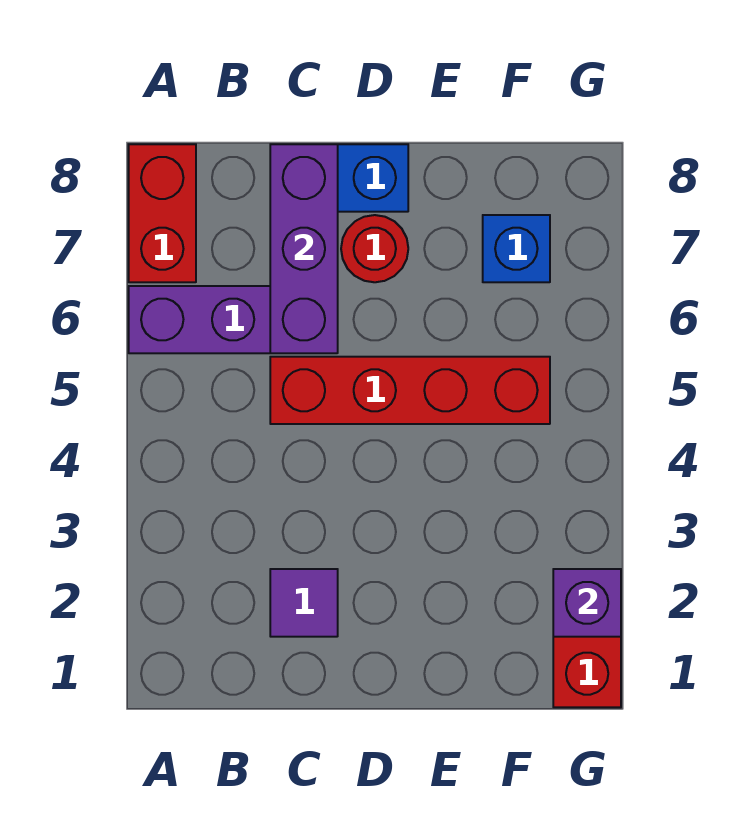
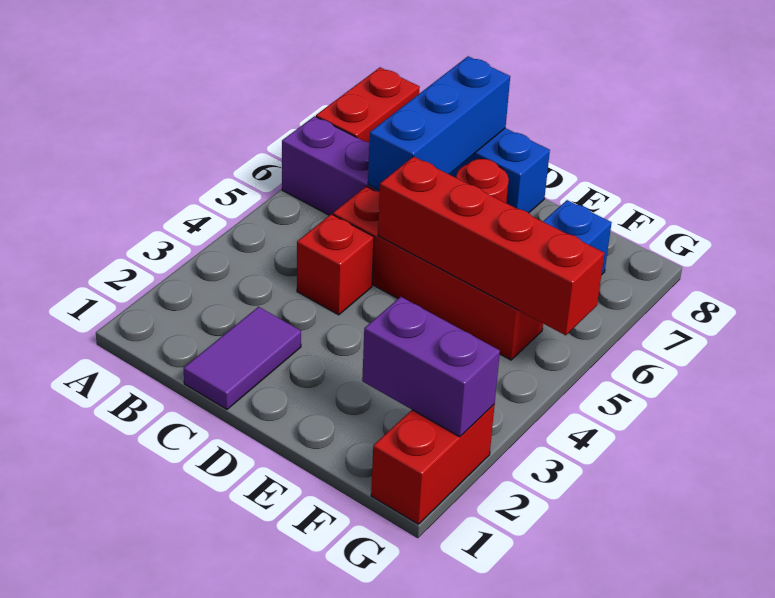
purple tile C2 level 1 -> purple tile C1:C2 level 1
none -> red brick C4 level 1
purple brick C6:C8 level 2 -> blue brick C6:C8 level 2
none -> red brick D5:G5 level 2
purple brick G2 level 2 -> purple brick F2:G2 level 2

